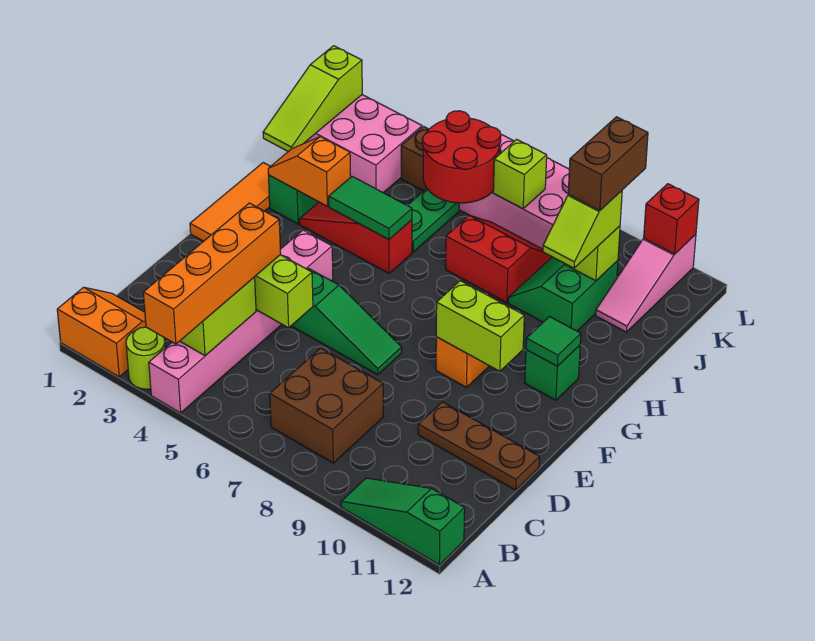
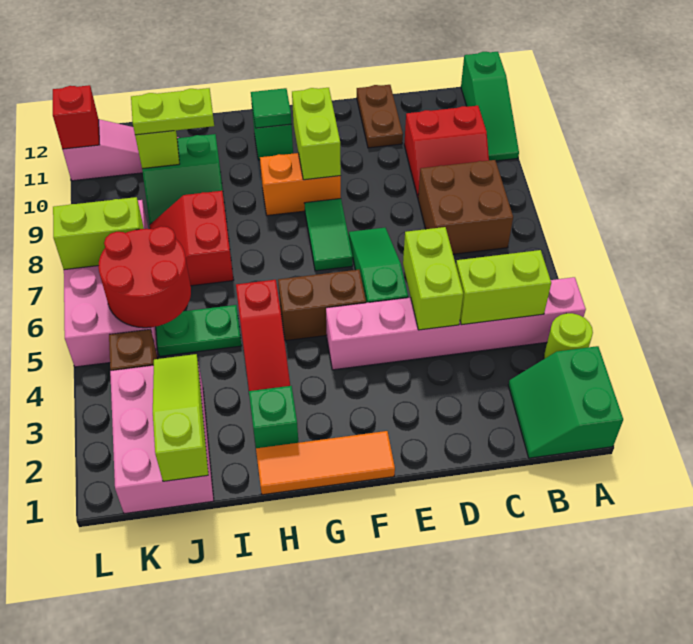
orange slope A1:B2 level 1 top A -> green slope A1:B2 level 1 top A
orange brick A4:D4 level 3 -> none
none -> red slope B9:C10 level 1 top 10
brown plate D10:D12 level 1 -> brown plate D11:D12 level 1
orange slope H2:H3 level 2 top 3 -> none
green tile H4:H5 level 2 -> green tile F7:F8 level 1
lime slope I1:K1 level 2 top K -> lime slope J1:J3 level 2 top 1
lime slope I10:J10 level 3 top J -> lime plate I10:J10 level 3
brown brick J10:K10 level 4 -> brown brick F5:G5 level 1
lime brick K7 level 2 -> lime brick K7:L7 level 2

